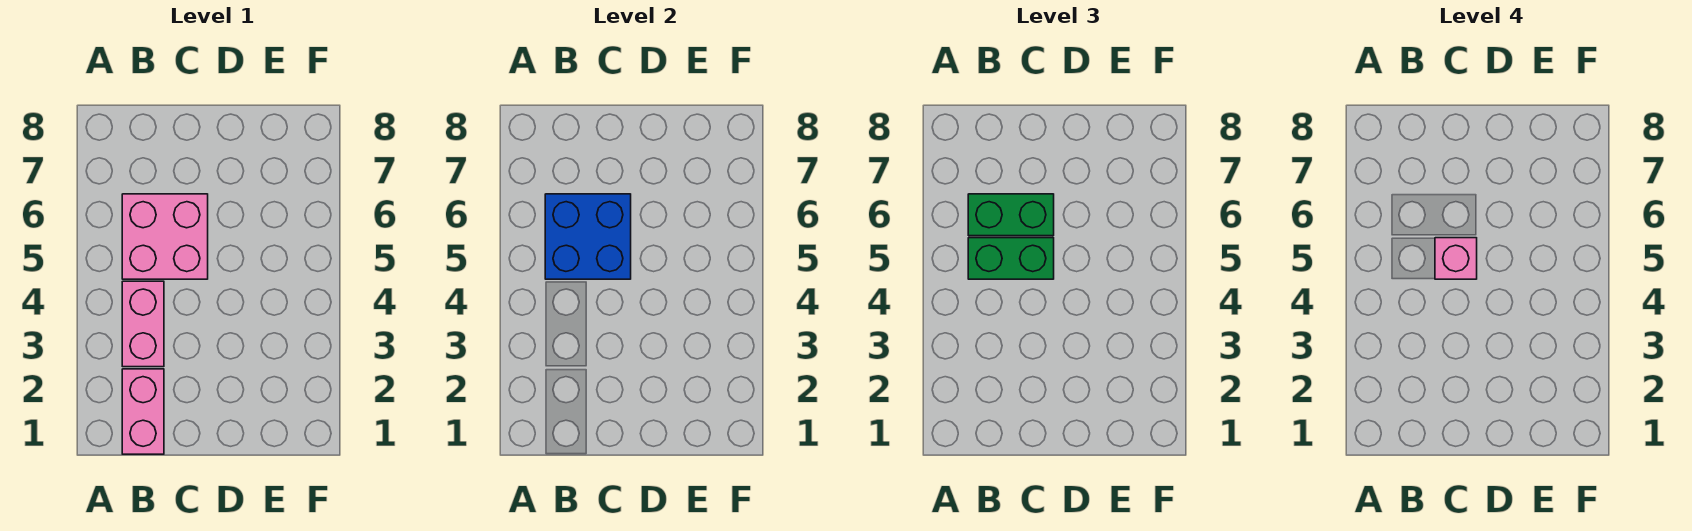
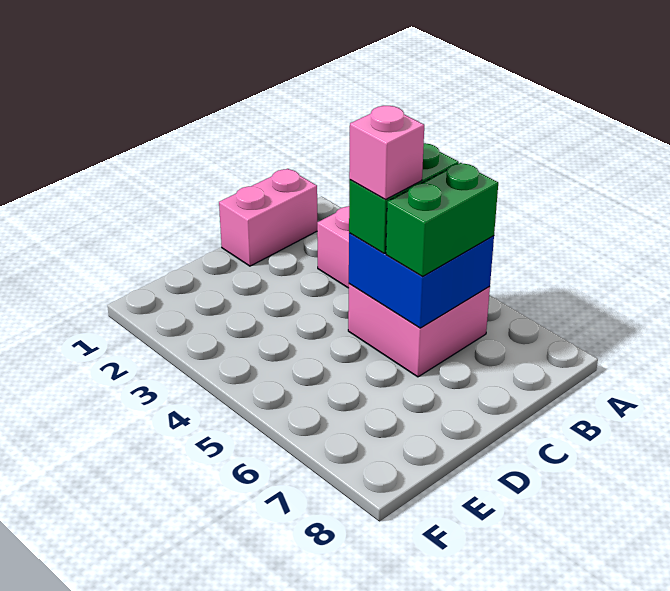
pink brick B1:B2 level 1 -> pink brick B1:C1 level 1

